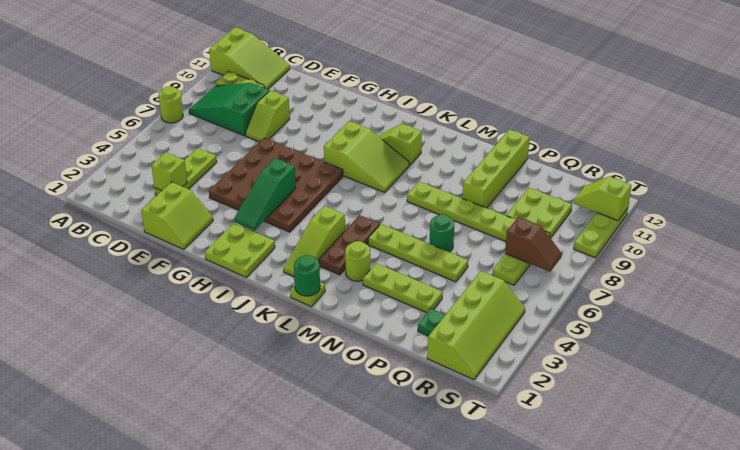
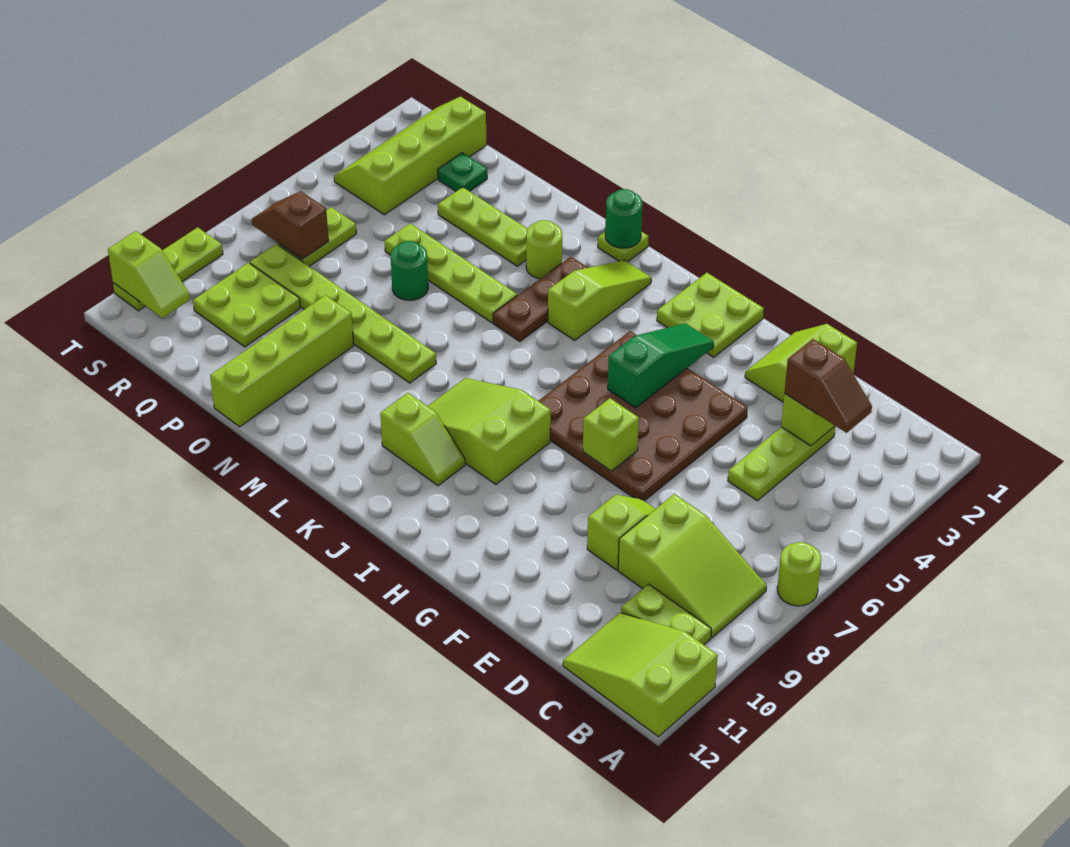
green slope B8:D9 level 1 top D -> lime slope B8:D9 level 1 top D
none -> brown slope C3:D3 level 3 top D
none -> lime brick G7 level 2

